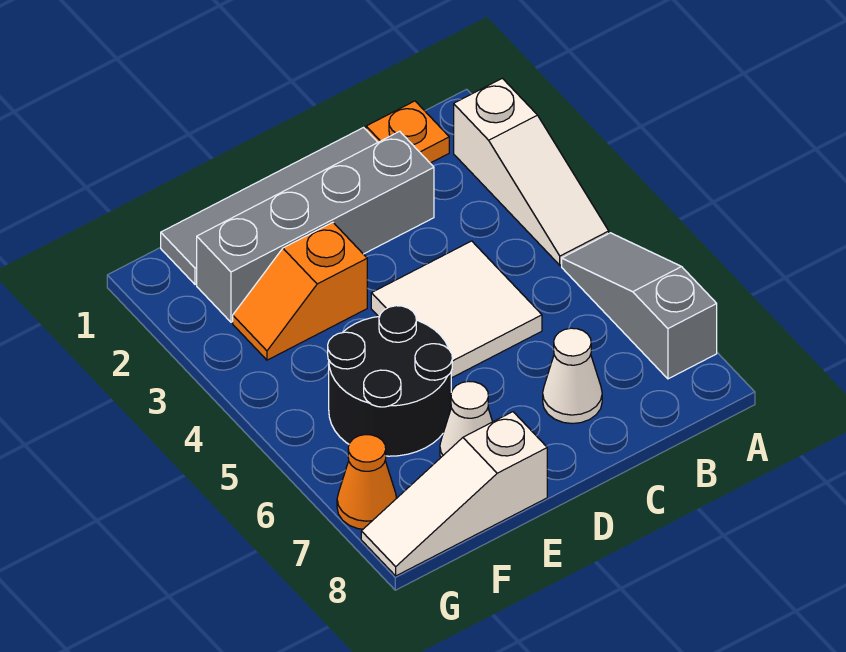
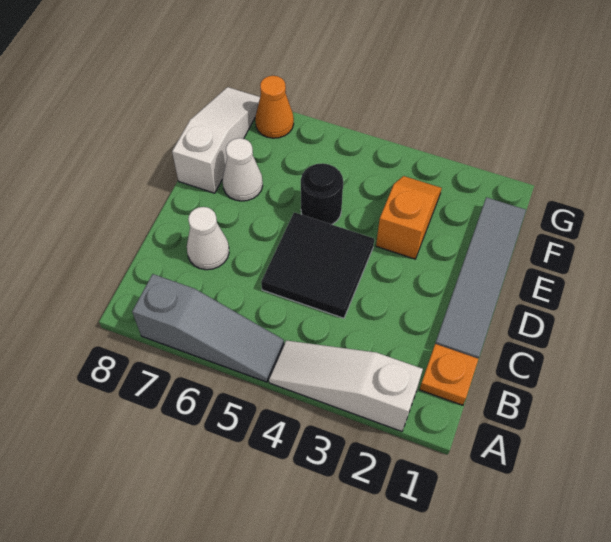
grey brick C2:F2 level 1 -> none
white tile C4:D5 level 1 -> black tile C4:D5 level 1
black round brick E5:F6 level 1 -> black round brick E5 level 1

